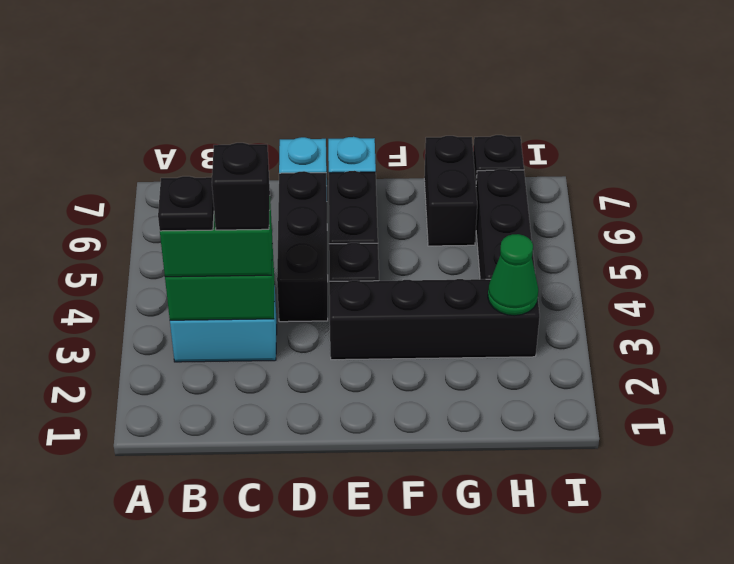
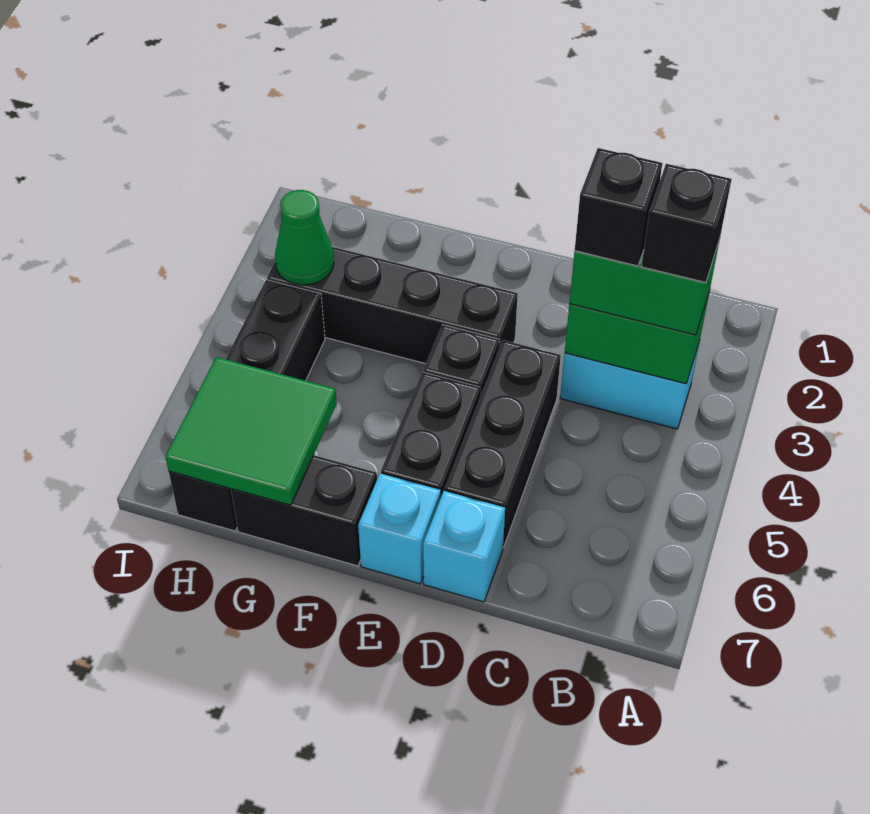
black plate B3 level 4 -> black brick B3 level 4
black brick G6:G7 level 1 -> black brick F7:G7 level 1
none -> green tile G6:H7 level 2

